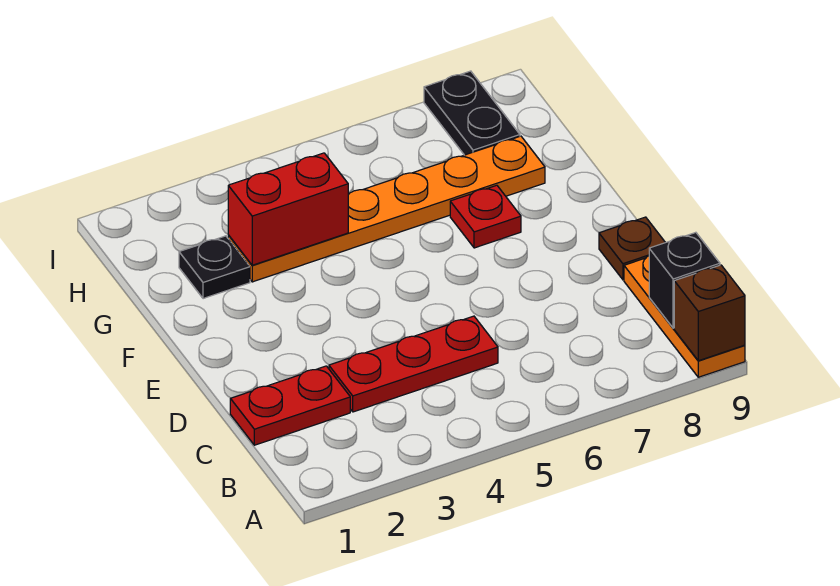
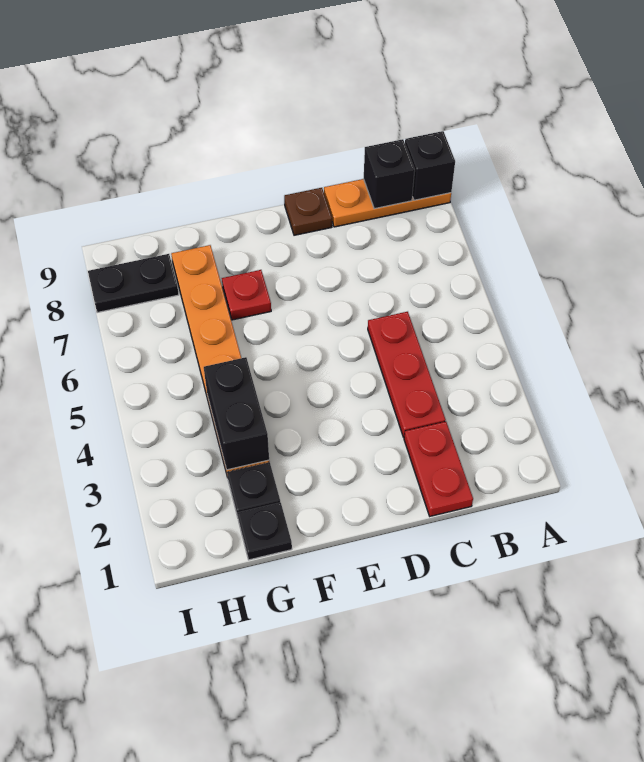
brown brick A9 level 2 -> black brick A9 level 2
none -> black plate G1 level 1
red brick G3:G4 level 2 -> black brick G3:G4 level 2

